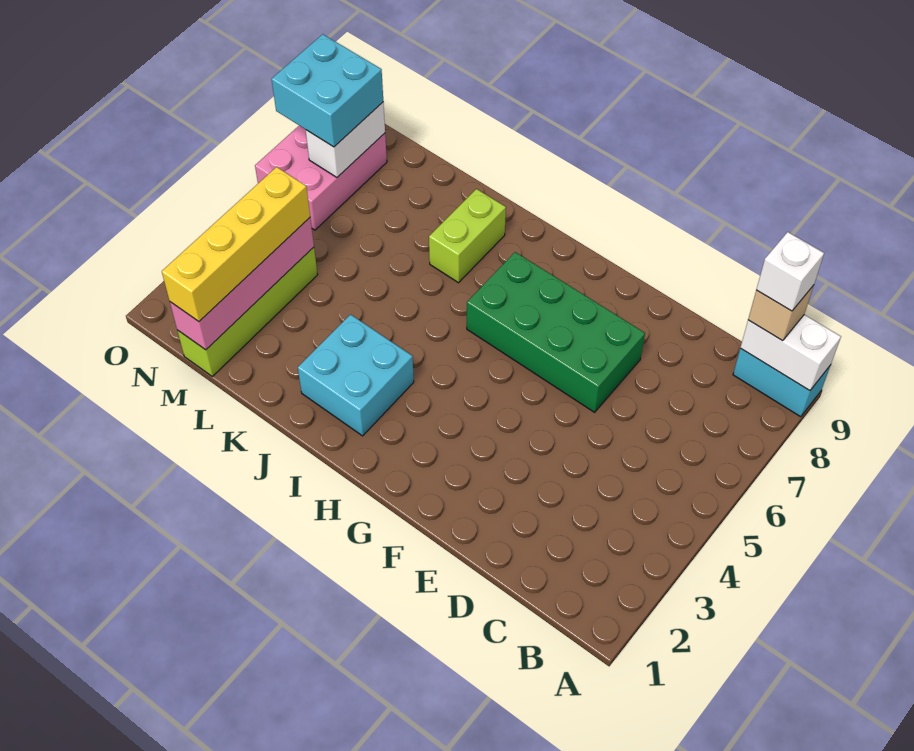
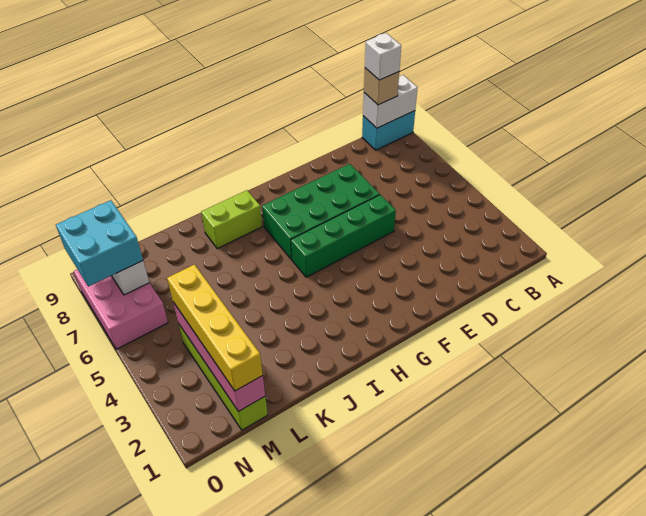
none -> green brick E5:H5 level 1
cyan brick I2:J3 level 1 -> none
lime brick J7:J8 level 1 -> lime brick I8:J8 level 1

